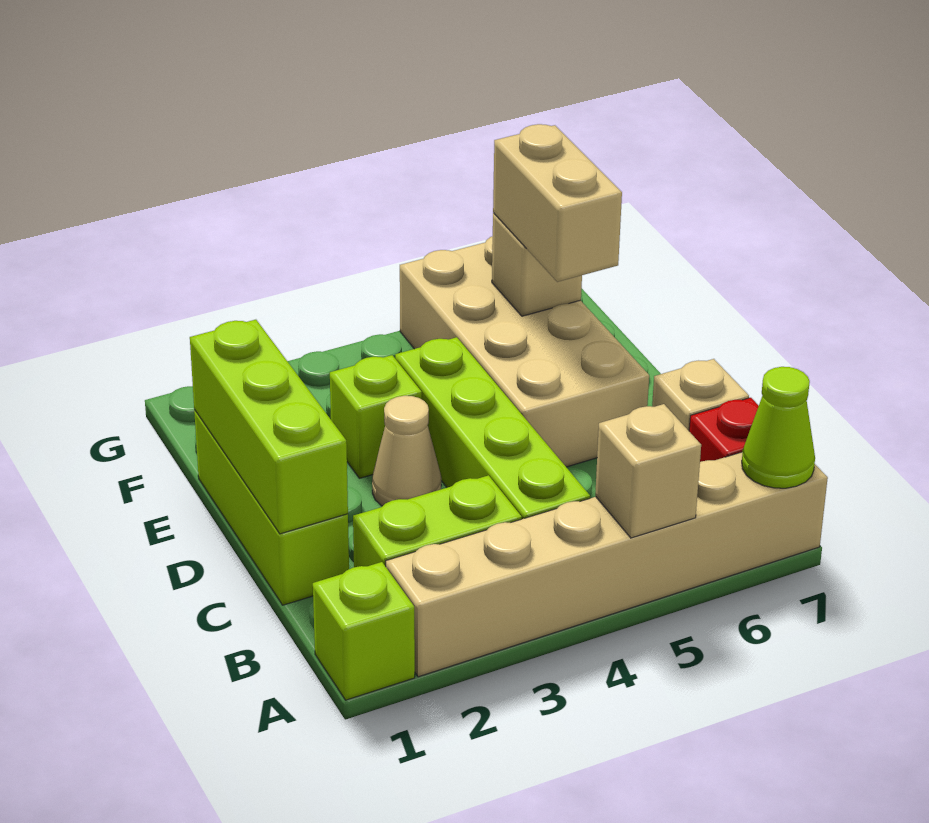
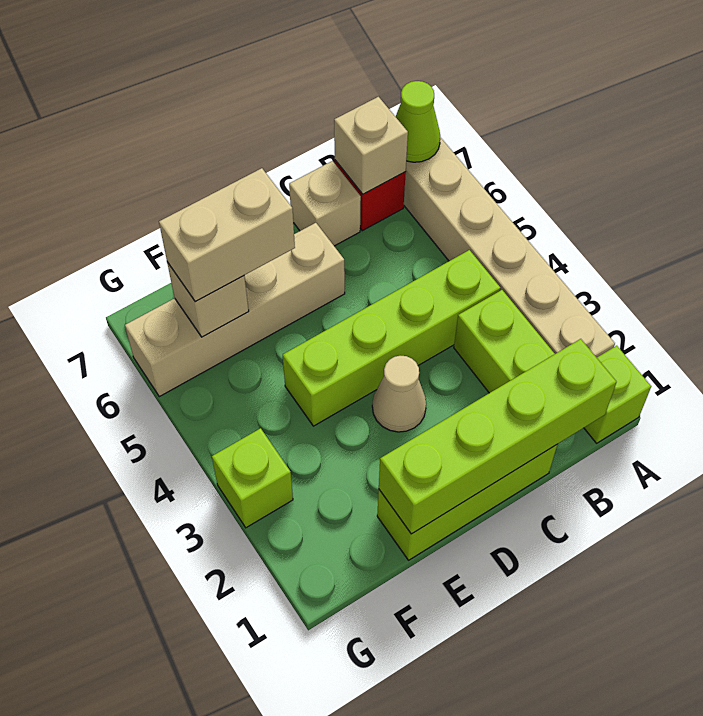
tan brick A5 level 2 -> tan brick B7 level 2
lime brick C1:E1 level 2 -> lime brick B1:E1 level 2
tan brick D5:G6 level 1 -> tan brick D6:G6 level 1
lime brick E3 level 1 -> lime brick G3 level 1

